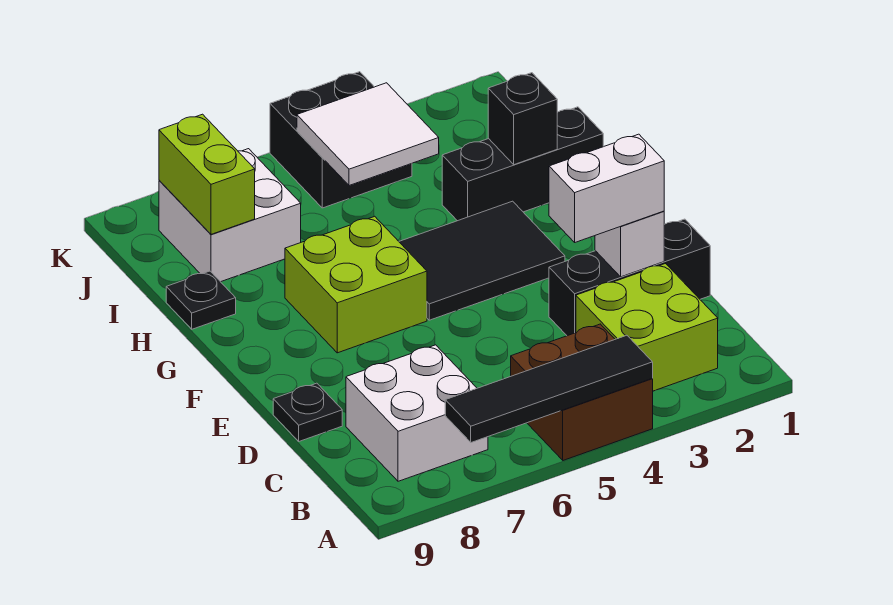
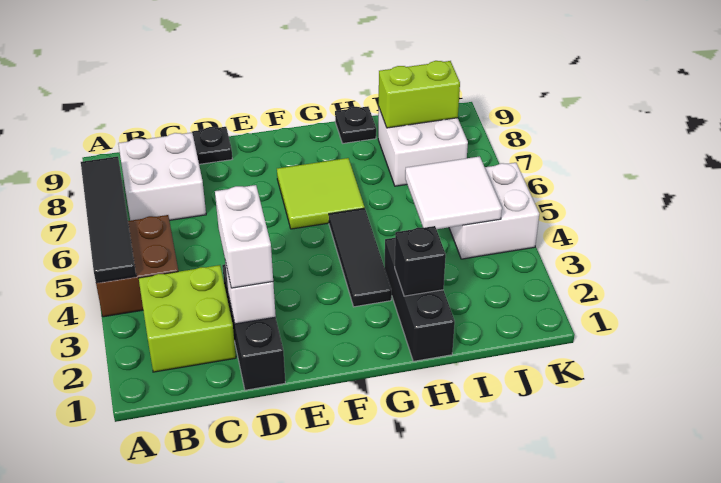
black tile F3:G5 level 1 -> black tile G3:G5 level 1
lime brick F6:G7 level 1 -> lime tile F6:G7 level 1
black brick J4:K5 level 1 -> white brick J4:K5 level 1

